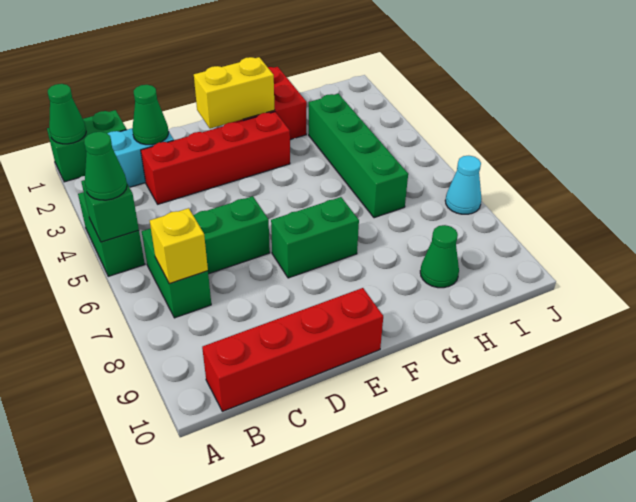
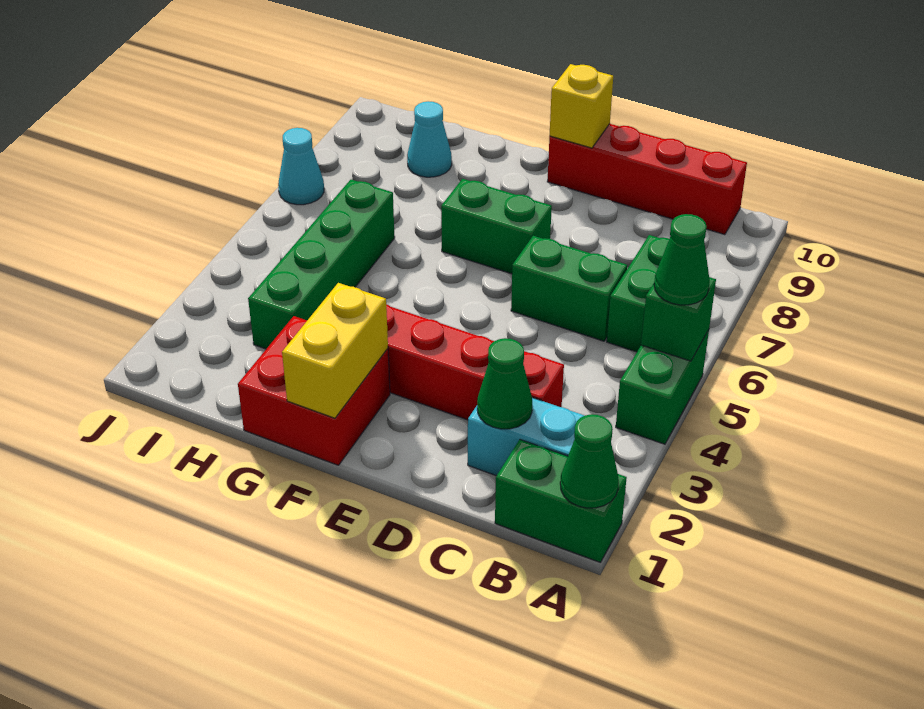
yellow brick B7 level 2 -> yellow brick E10 level 2
yellow brick E2:F2 level 2 -> yellow brick F1:F2 level 2
green cone H9 level 1 -> cyan cone H9 level 1

